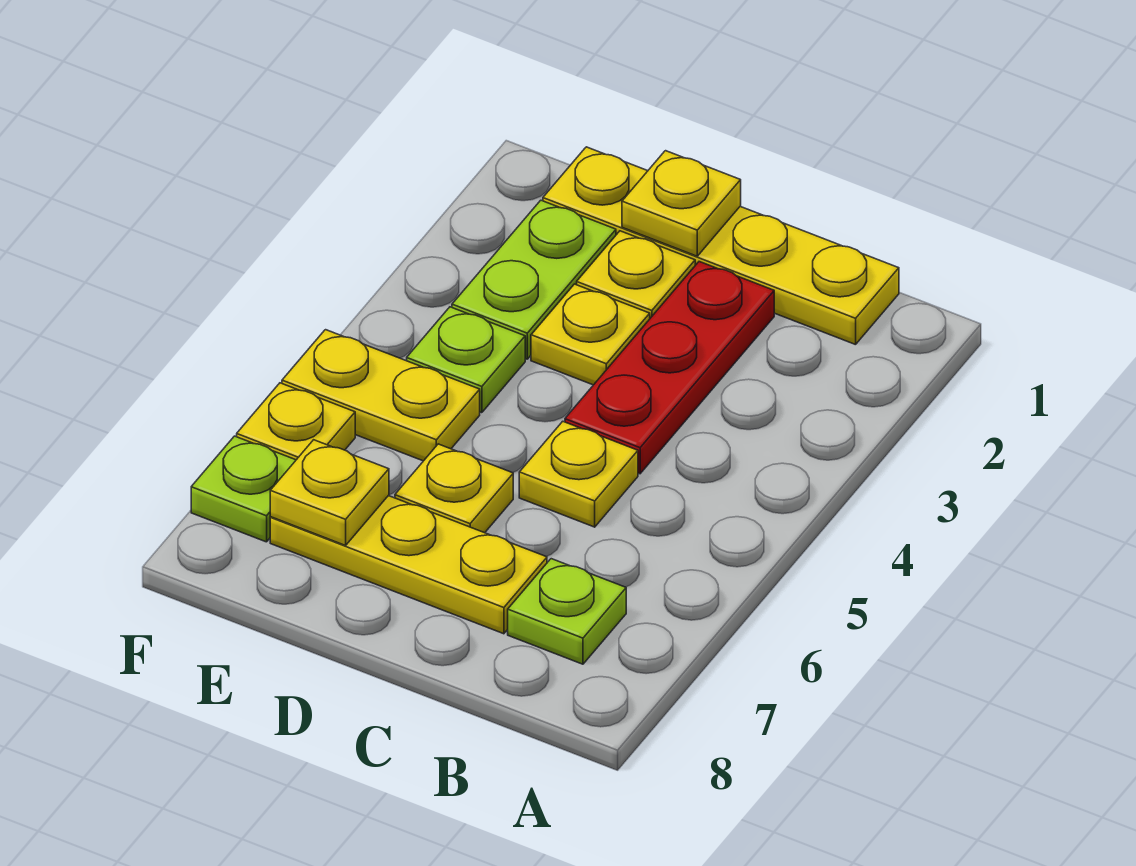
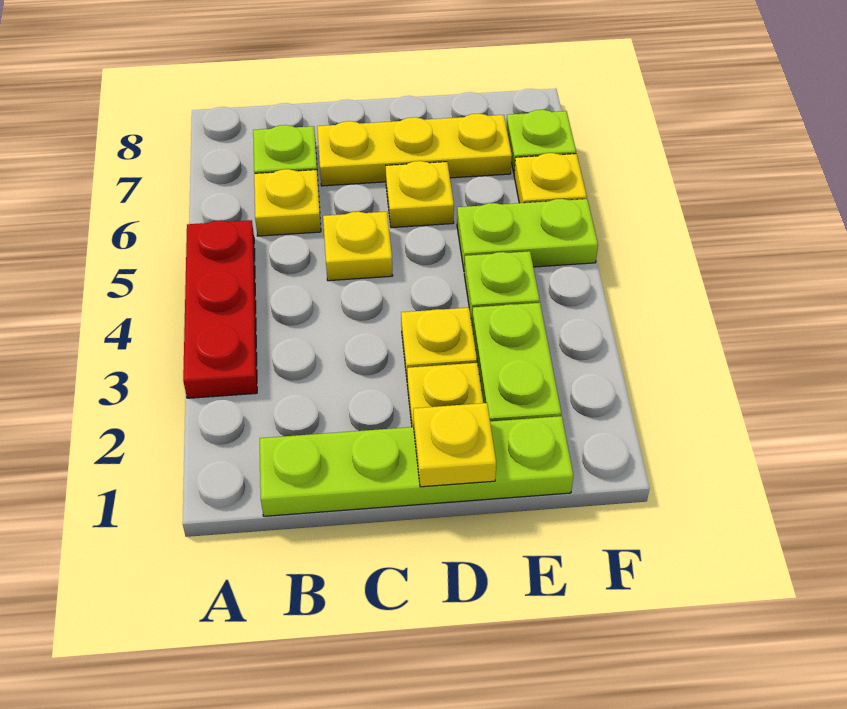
yellow plate B1:E1 level 1 -> lime plate B1:E1 level 1
red plate C2:C4 level 1 -> red plate A3:A5 level 1
yellow plate E5:F5 level 1 -> lime plate E5:F5 level 1
yellow plate E7 level 2 -> yellow plate B6 level 1

